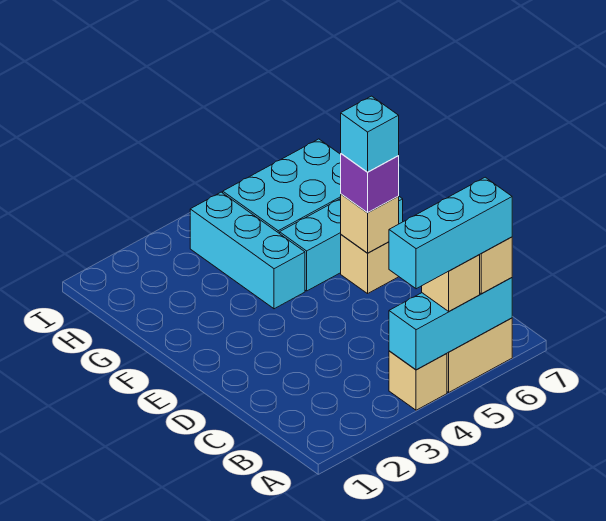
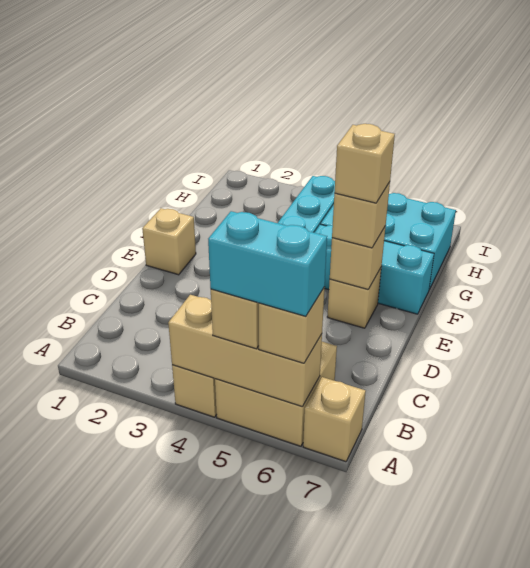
cyan brick A4:A6 level 2 -> tan brick A4:A6 level 2
cyan brick A4:A6 level 4 -> cyan brick A5:A6 level 4
none -> tan brick A7 level 1
none -> tan brick E1 level 1
purple brick E6 level 3 -> tan brick E6 level 3
cyan brick E6 level 4 -> tan brick E6 level 4

